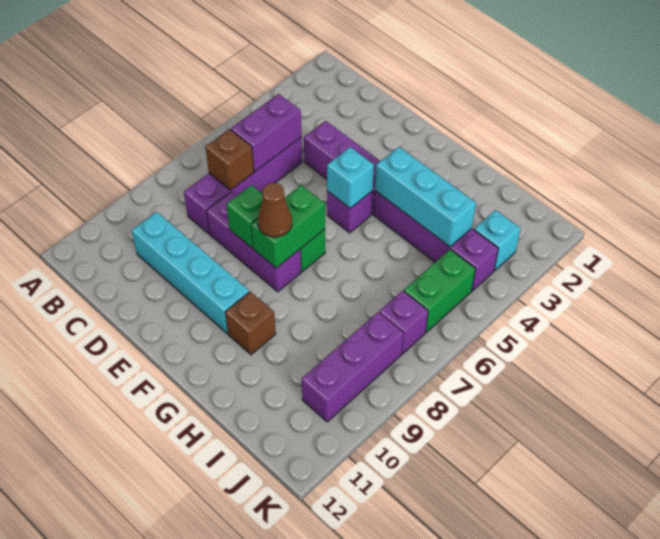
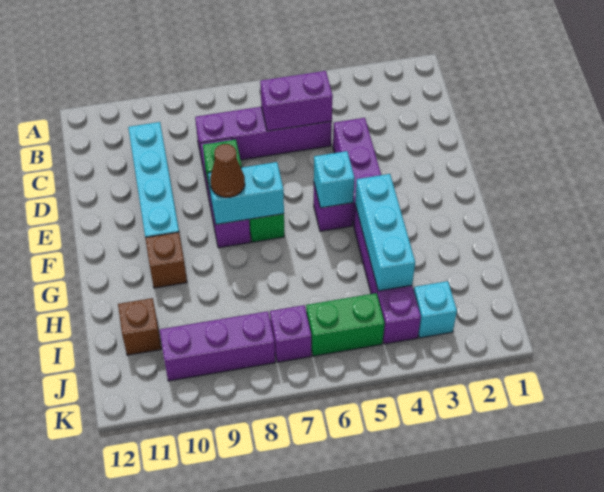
brown brick C7 level 2 -> brown brick I11 level 1
green brick F7:F8 level 2 -> cyan brick F7:F8 level 2

